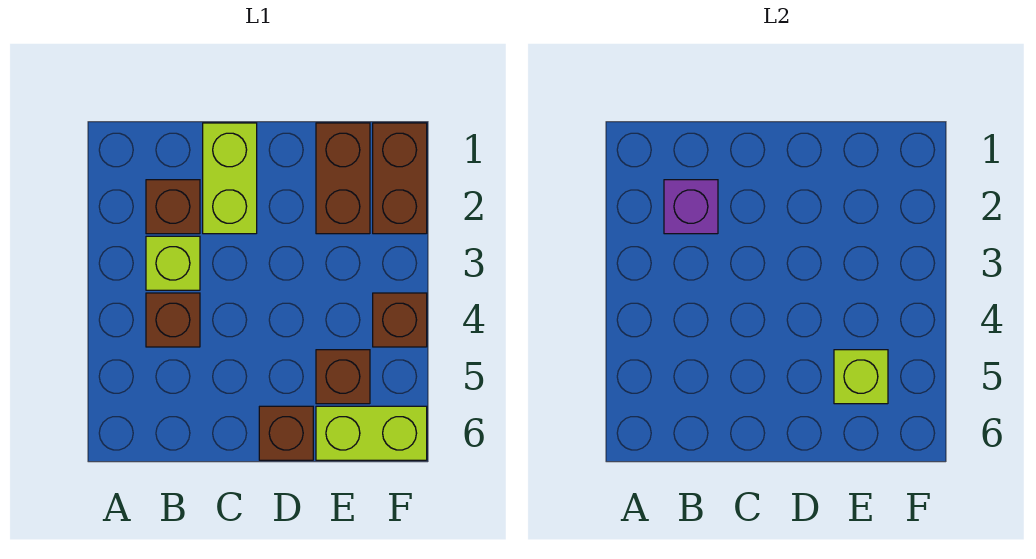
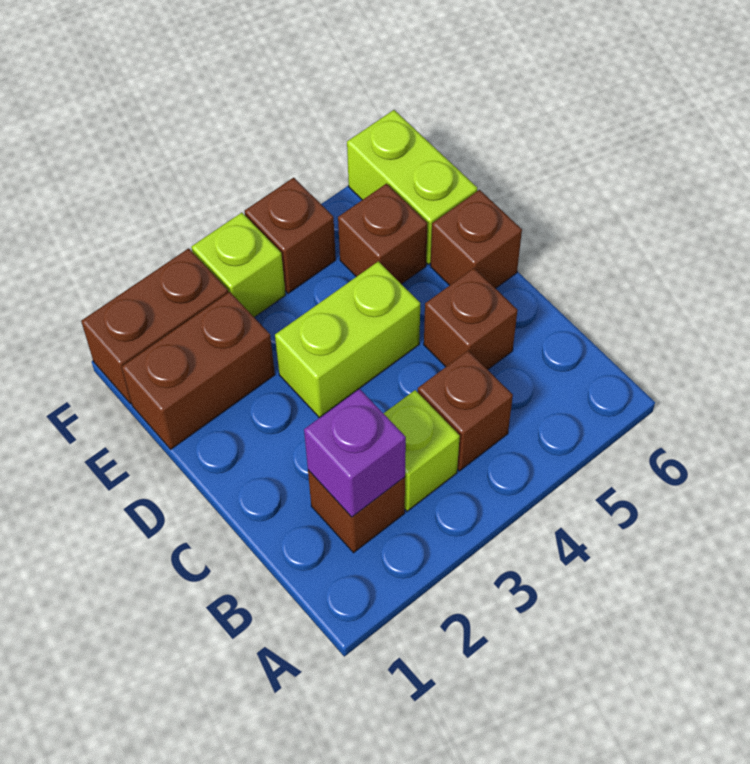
lime brick C1:C2 level 1 -> lime brick D3:D4 level 1
none -> brown brick C5 level 1
lime brick E5 level 2 -> lime brick F3 level 1

